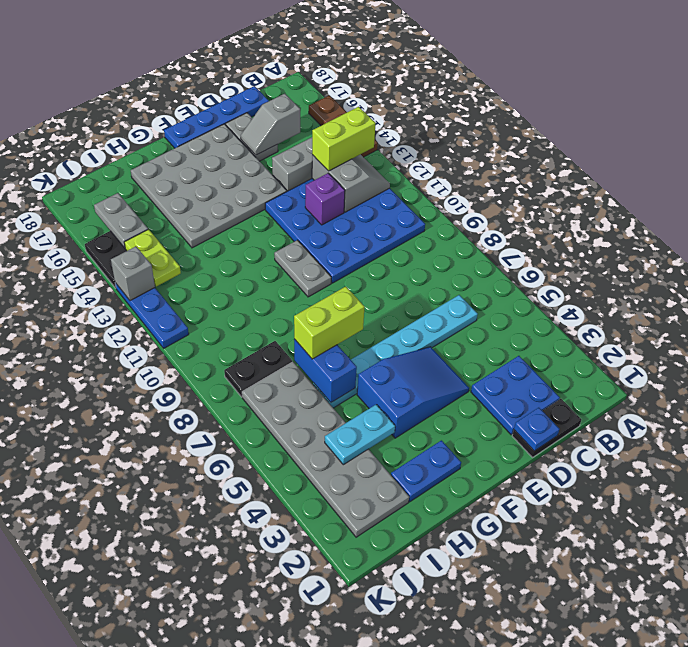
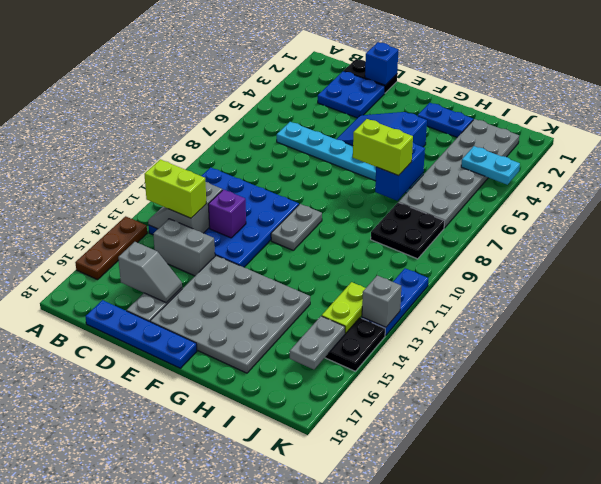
blue plate D1 level 2 -> blue brick D1 level 2
cyan plate H4:I4 level 2 -> cyan plate J4:K4 level 2
black plate I8:J8 level 1 -> black plate I8:J9 level 1

